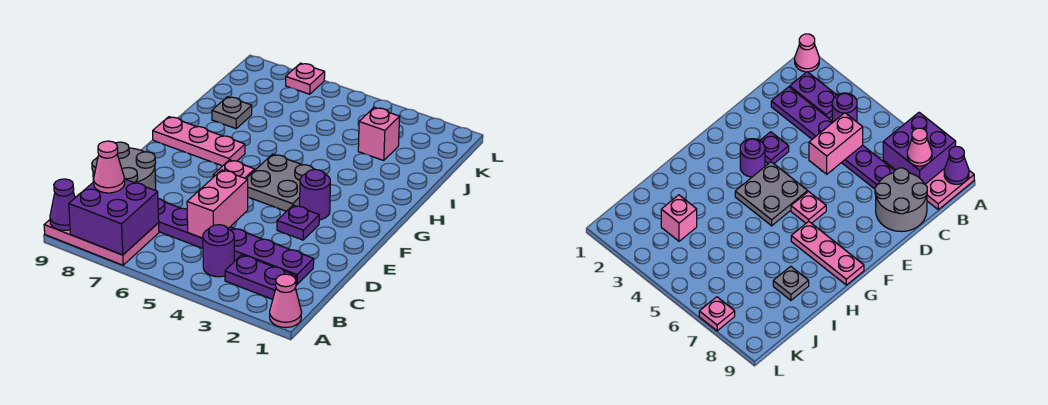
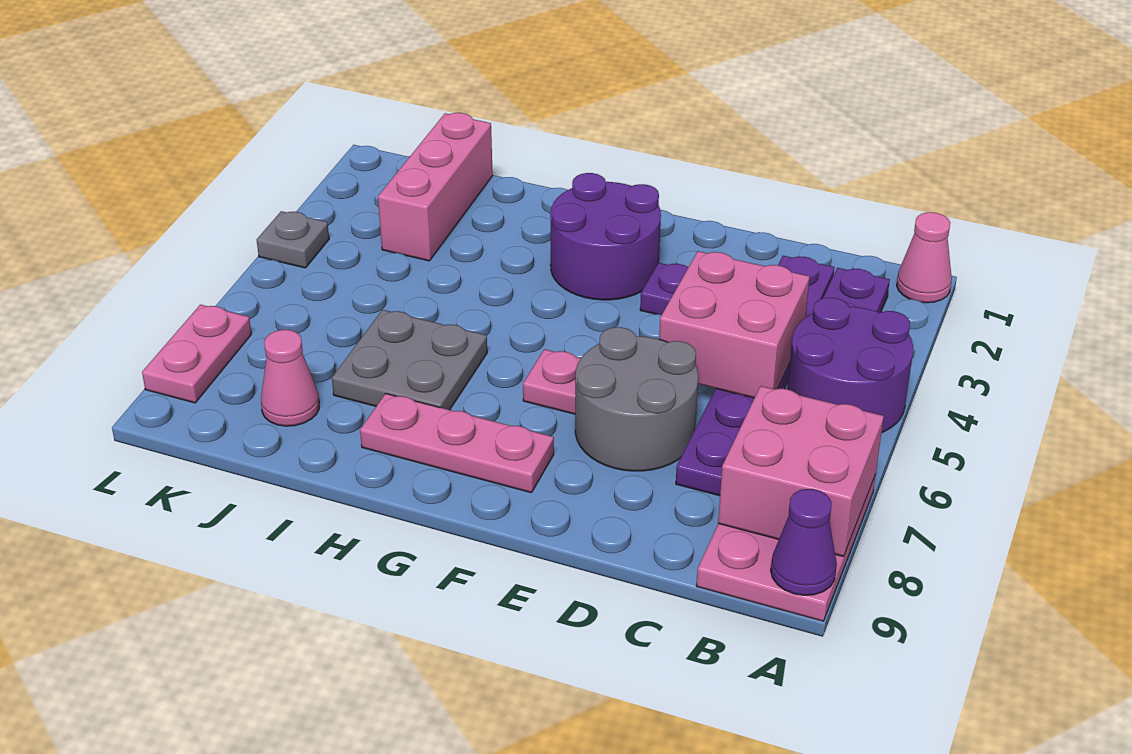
purple brick A7:B8 level 2 -> pink brick A7:B8 level 2
purple round brick B4 level 1 -> purple round brick A4:B5 level 1
pink cone B8 level 3 -> pink cone J8 level 1
pink brick C5:D5 level 2 -> pink brick C4:D5 level 2
grey round brick C8:D9 level 1 -> grey round brick D6:E7 level 1
purple round brick F3 level 1 -> purple round brick F2:G3 level 1
grey plate F4:G5 level 1 -> grey plate H6:I7 level 1
pink plate G7:G9 level 1 -> pink plate F8:H8 level 1
grey plate I8 level 1 -> grey plate L4 level 1
pink brick J3 level 1 -> pink brick J1:J3 level 1
pink plate L7 level 1 -> pink plate L7:L8 level 1

